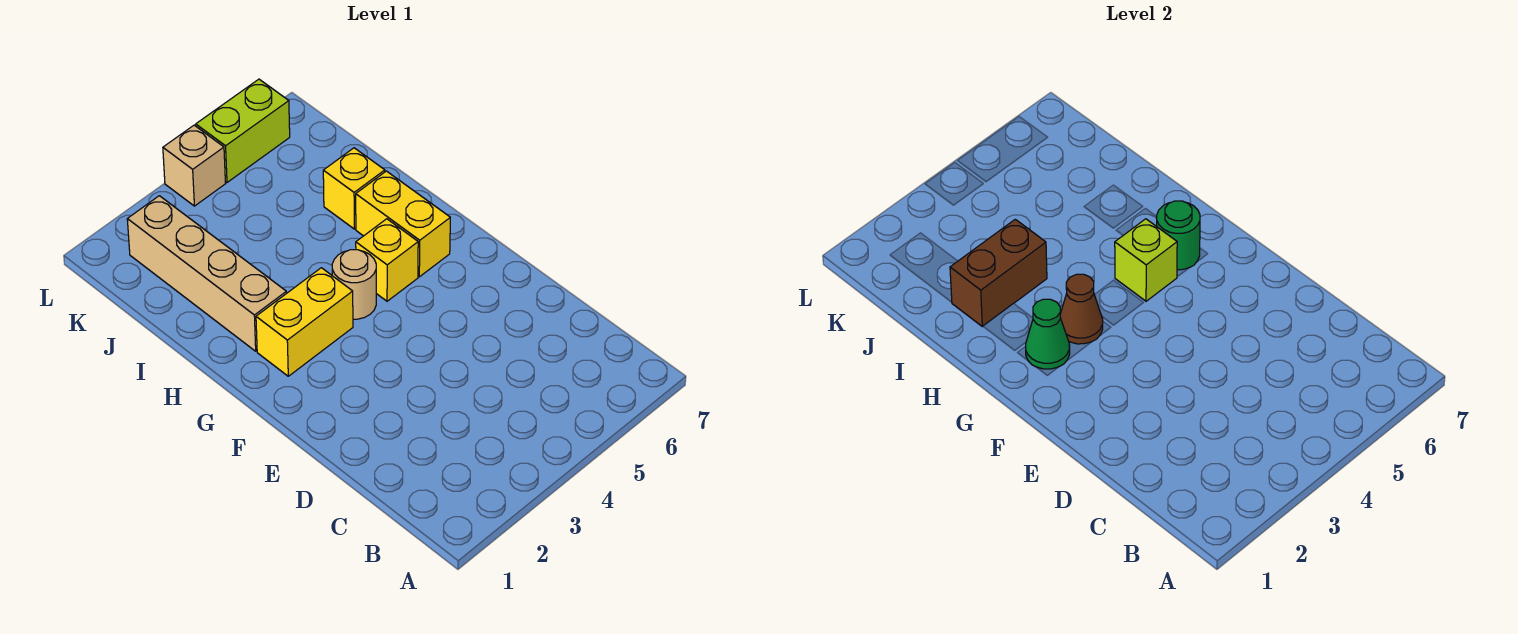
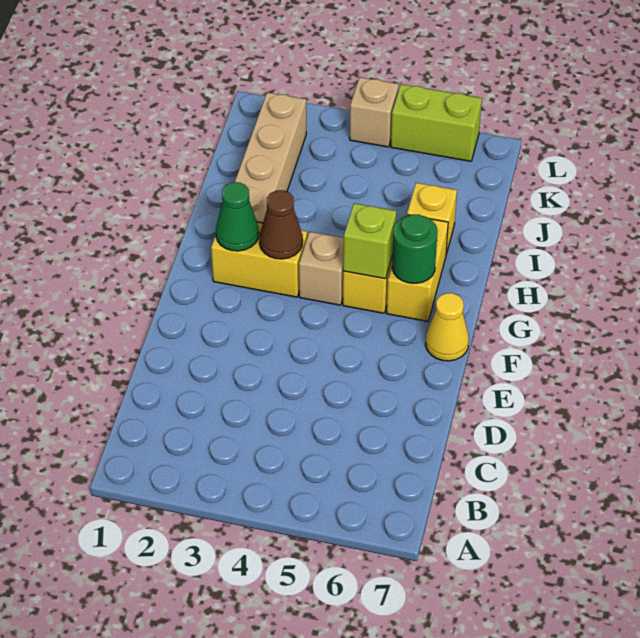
none -> yellow cone F7 level 1
tan round brick G4 level 1 -> tan brick G4 level 1
brown brick I2:I3 level 2 -> none

